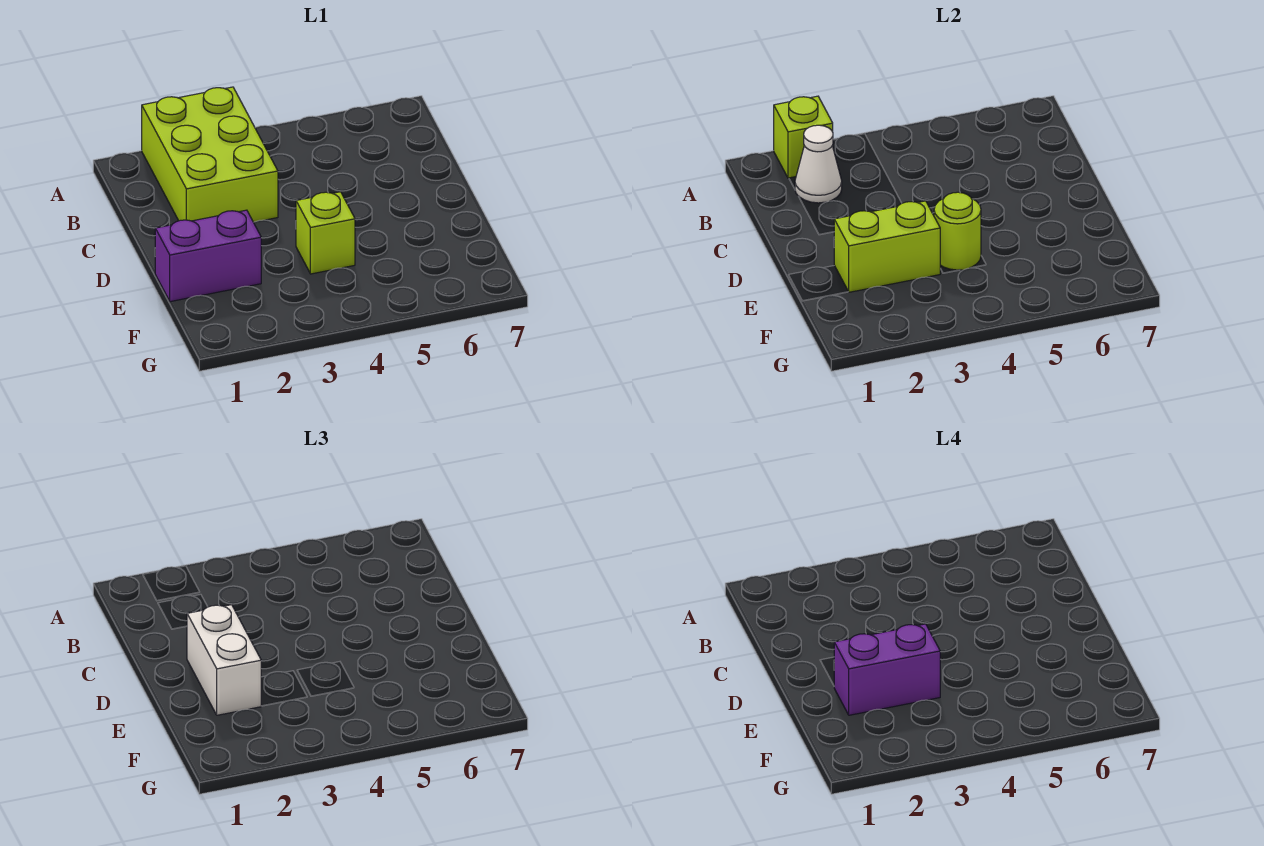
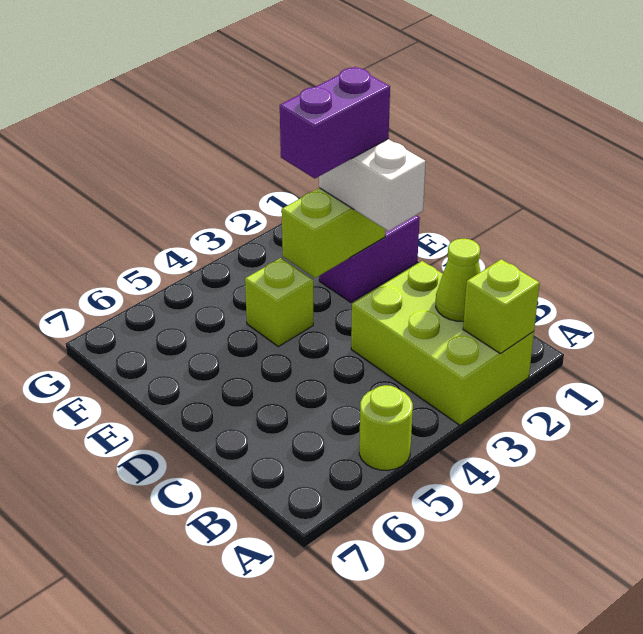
white cone B2 level 2 -> lime cone B2 level 2
lime round brick E4 level 2 -> lime round brick A5 level 1

